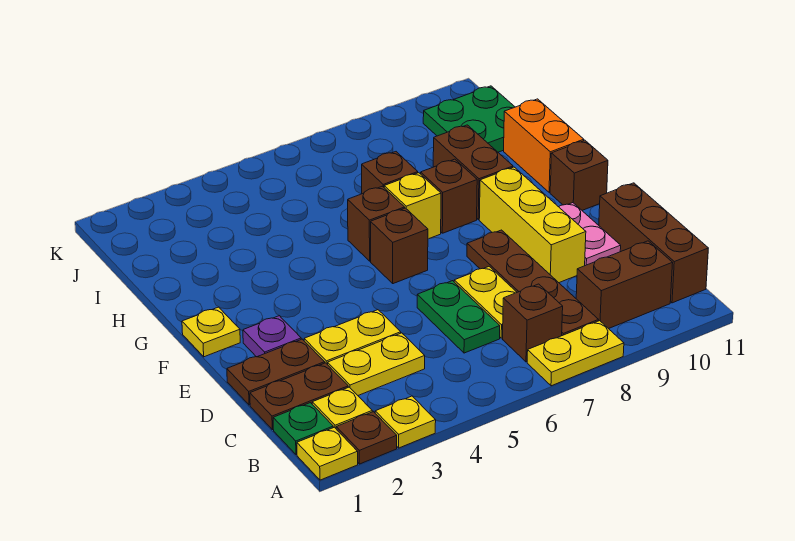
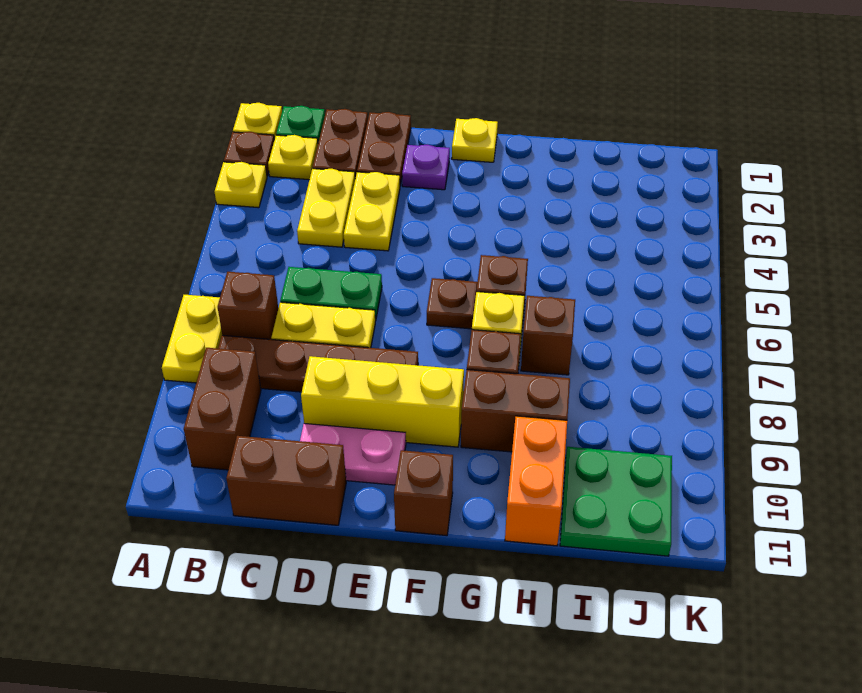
brown brick B11:D11 level 1 -> brown brick C11:D11 level 1
brown brick F6 level 1 -> brown plate F6 level 1
orange brick G11:H11 level 1 -> orange brick H10:H11 level 1

